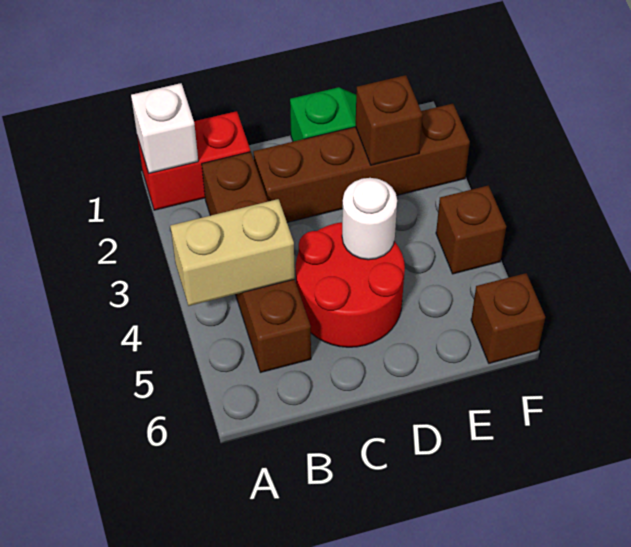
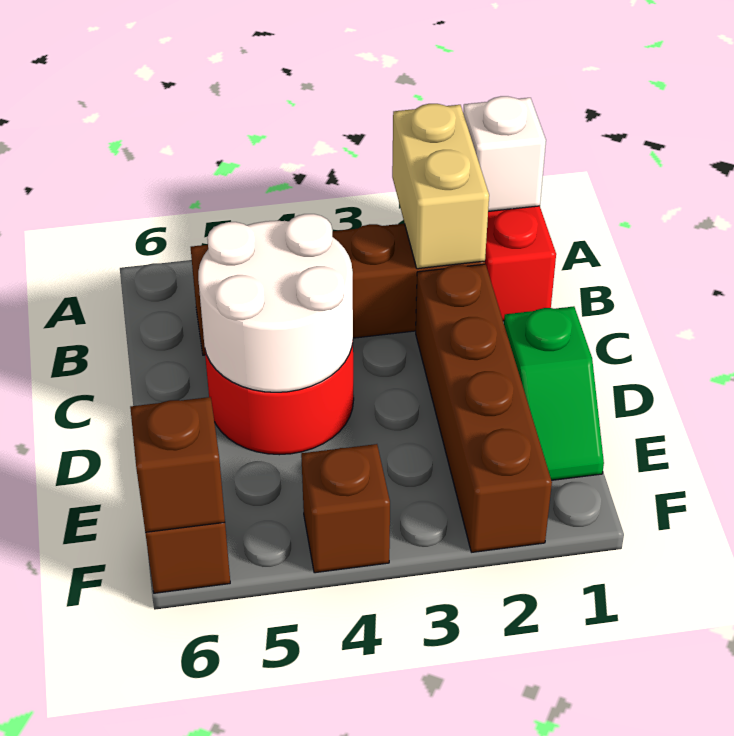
tan brick A4:B4 level 2 -> tan brick A2:B2 level 2
white round brick D4 level 2 -> white round brick C4:D5 level 2
brown brick E2 level 2 -> brown brick F6 level 2

